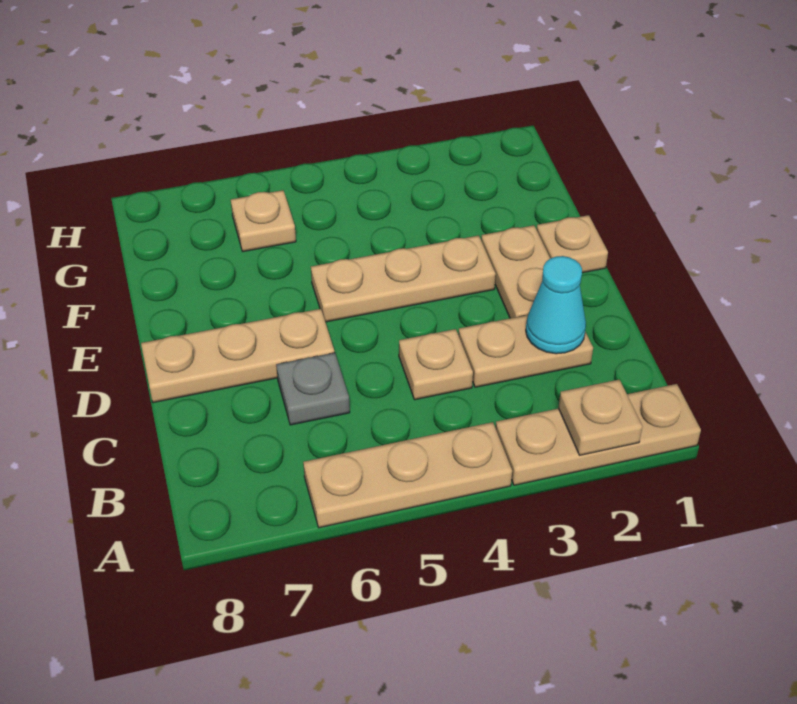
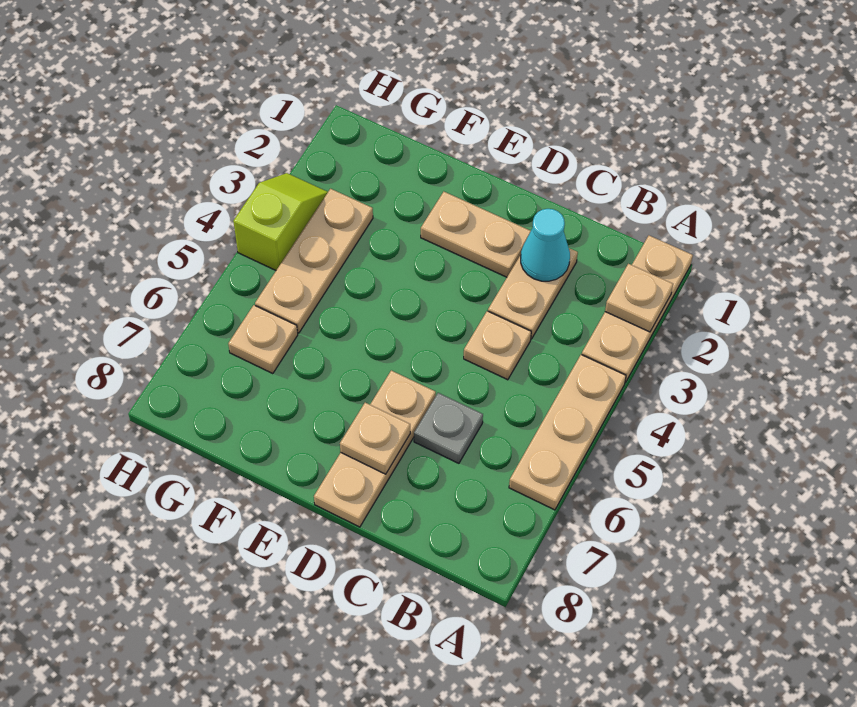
tan plate E1 level 1 -> tan plate D7 level 2
tan plate E3:E5 level 1 -> tan plate G3:G5 level 1
none -> lime slope H3:H4 level 1 top 4

